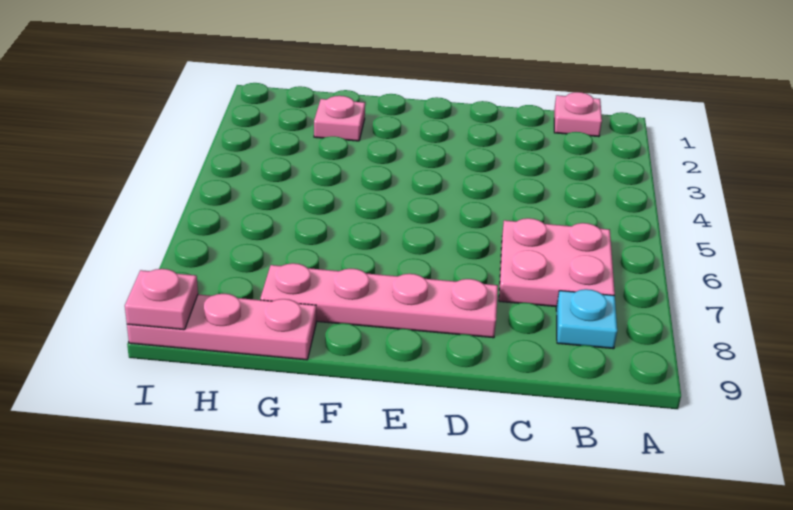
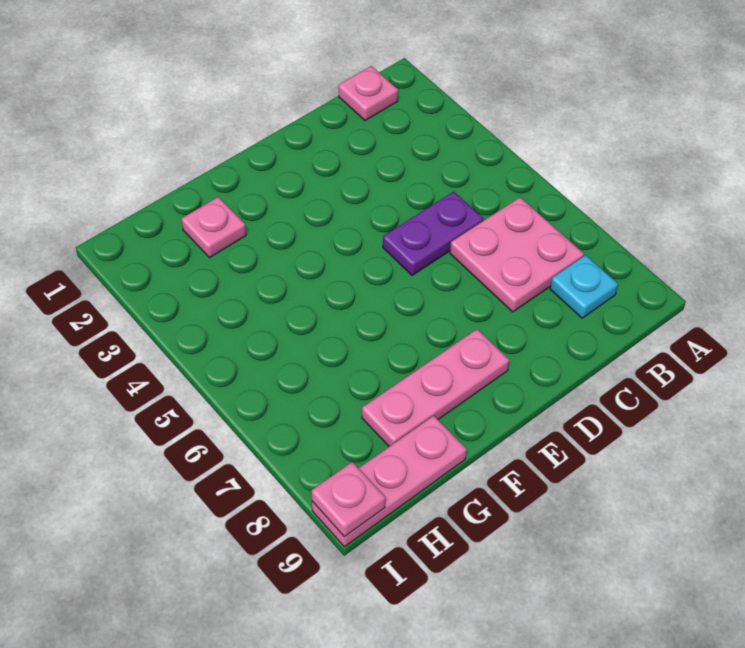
none -> purple plate C5:D5 level 1
pink plate D8:G8 level 1 -> pink plate E8:G8 level 1

